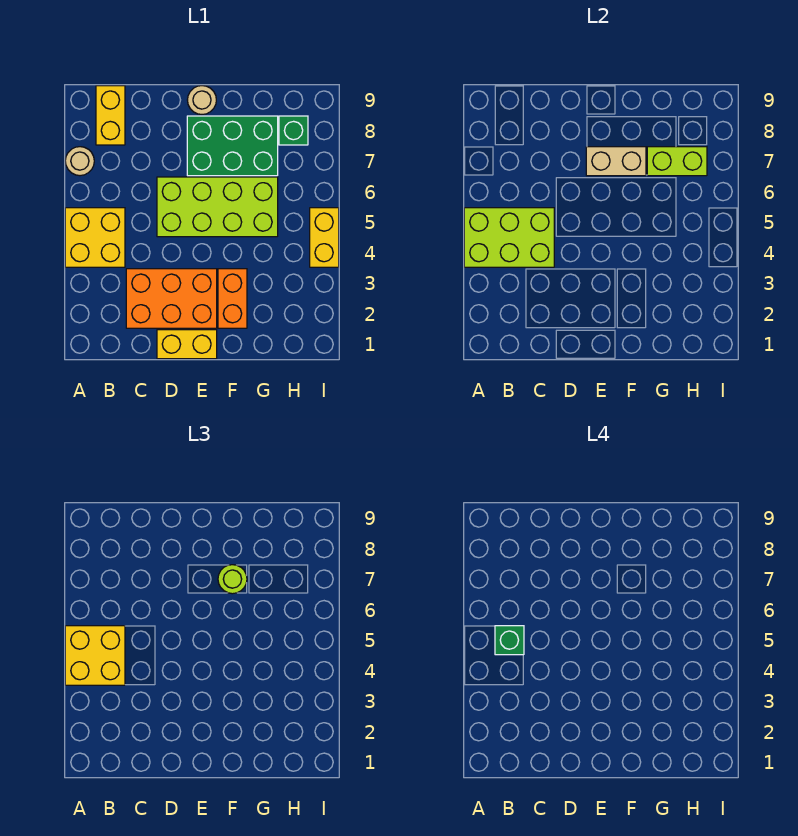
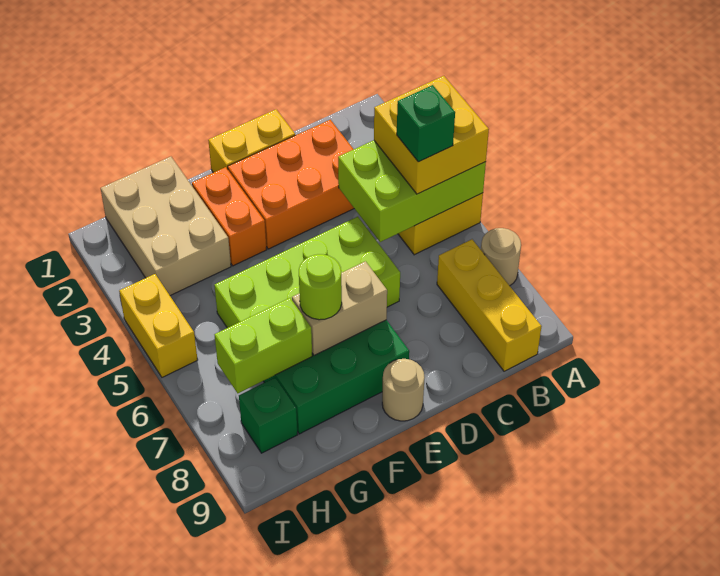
yellow brick B8:B9 level 1 -> yellow brick B7:B9 level 1
none -> tan brick G1:H3 level 1

